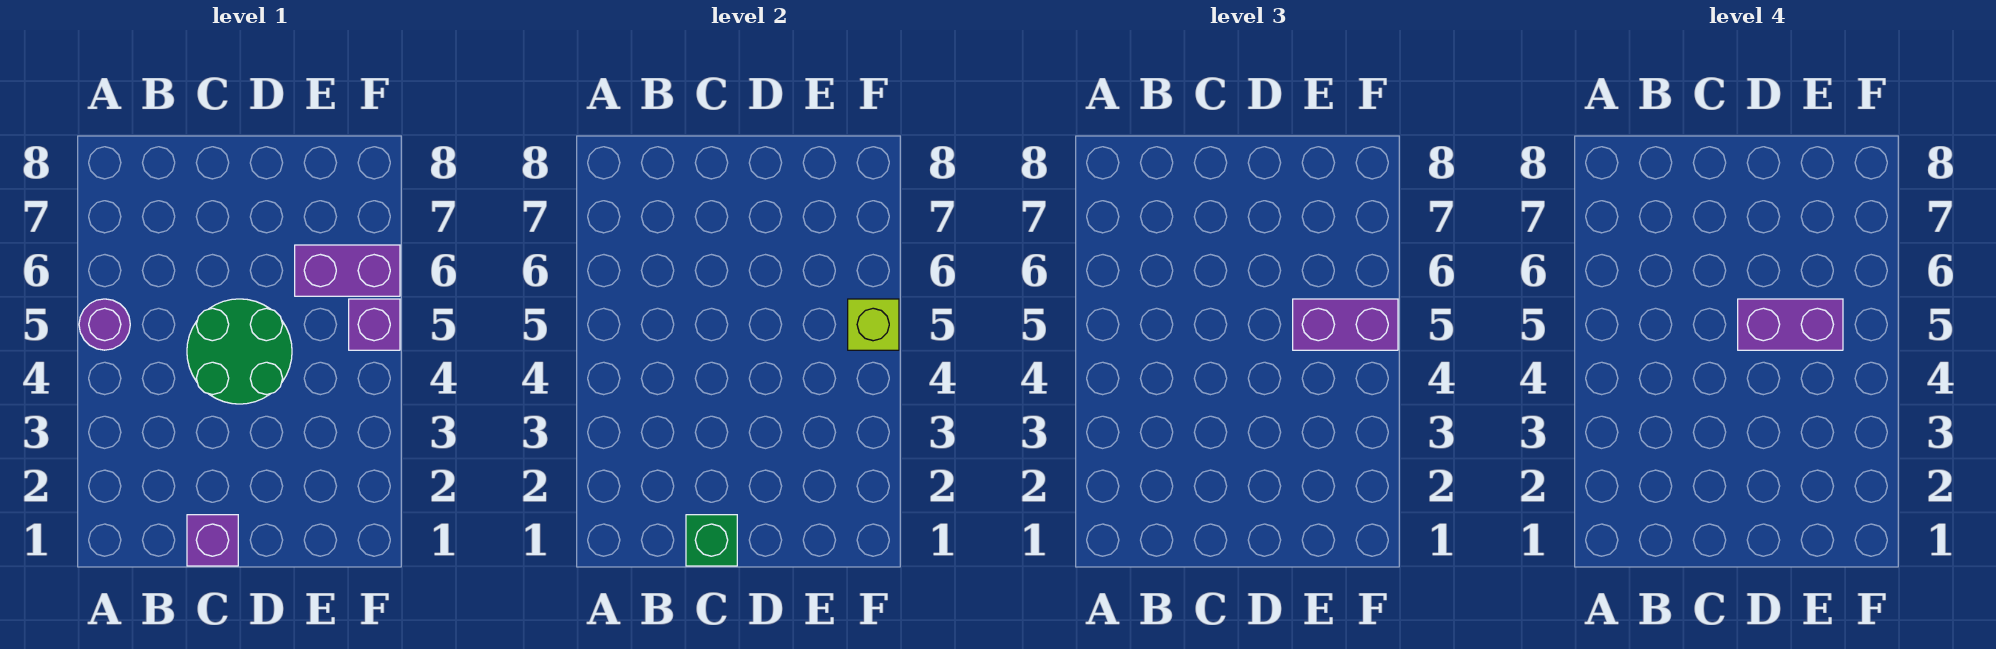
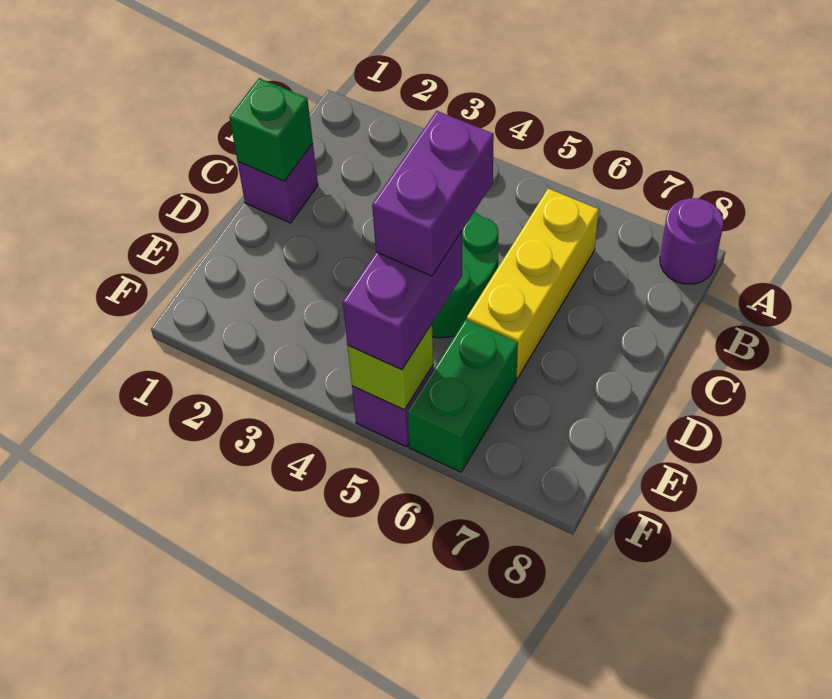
purple round brick A5 level 1 -> purple round brick A8 level 1
none -> yellow brick B6:D6 level 1
purple brick E6:F6 level 1 -> green brick E6:F6 level 1

